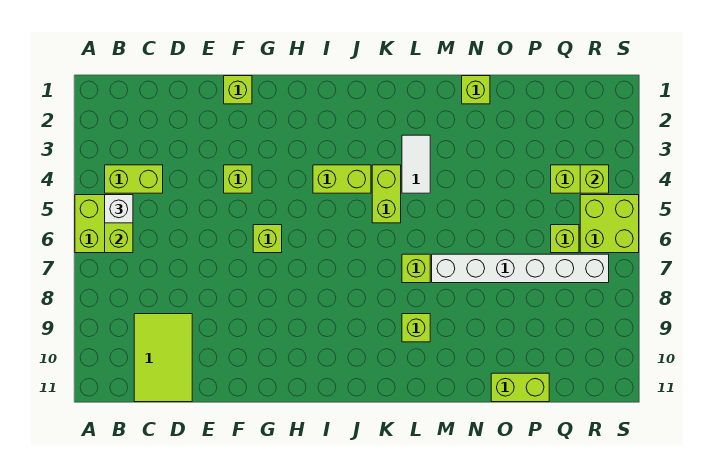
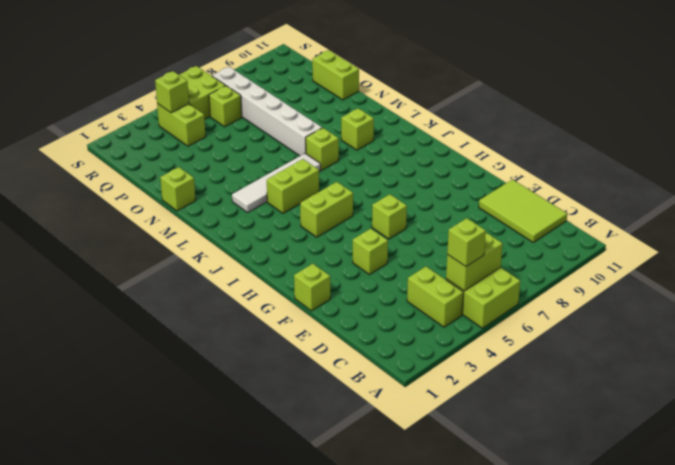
white brick B5 level 3 -> lime brick B5 level 3
lime tile C9:D11 level 1 -> lime tile C10:E11 level 1
lime brick I4:J4 level 1 -> lime brick I4:I5 level 1
white tile L3:L4 level 1 -> white tile L3:L6 level 1

